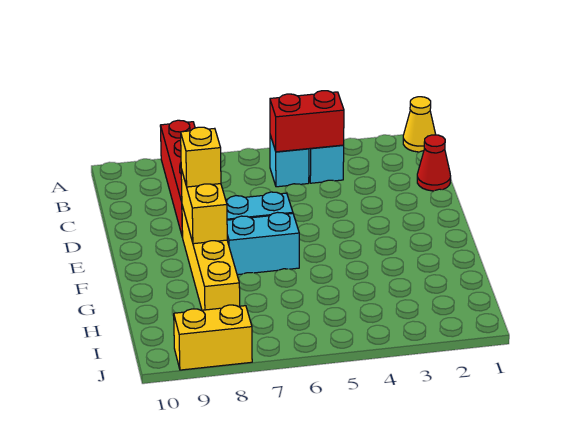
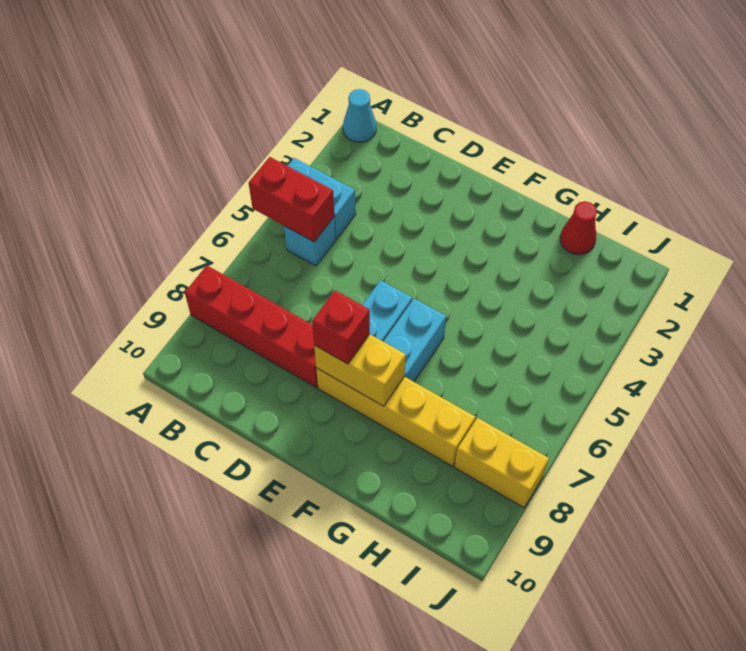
yellow cone A1 level 1 -> cyan cone A1 level 1
red brick B4:B5 level 2 -> red brick A5:B5 level 2
red cone C1 level 1 -> red cone H1 level 1
yellow brick E8 level 3 -> red brick E8 level 3
yellow brick J8:J9 level 1 -> yellow brick I8:J8 level 1

